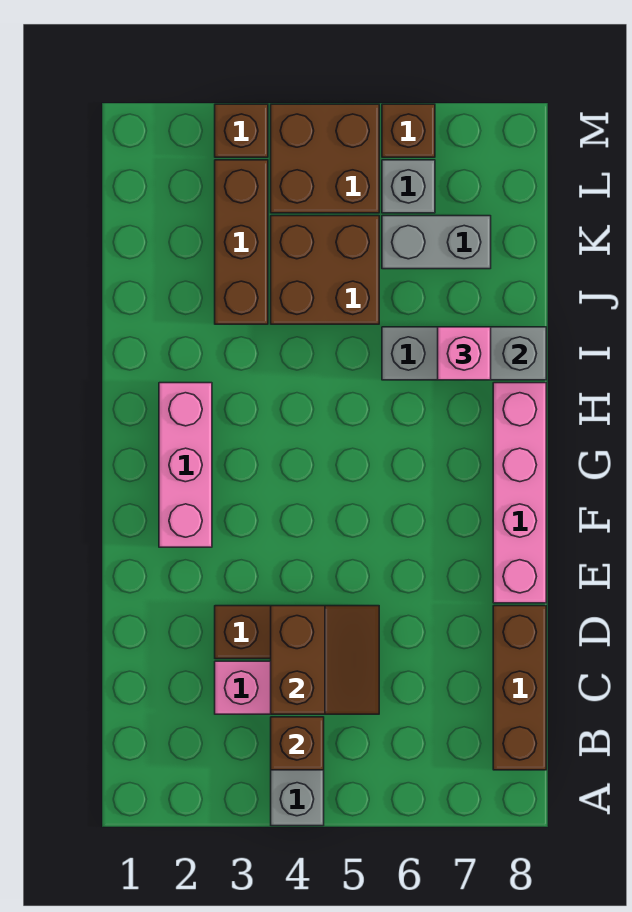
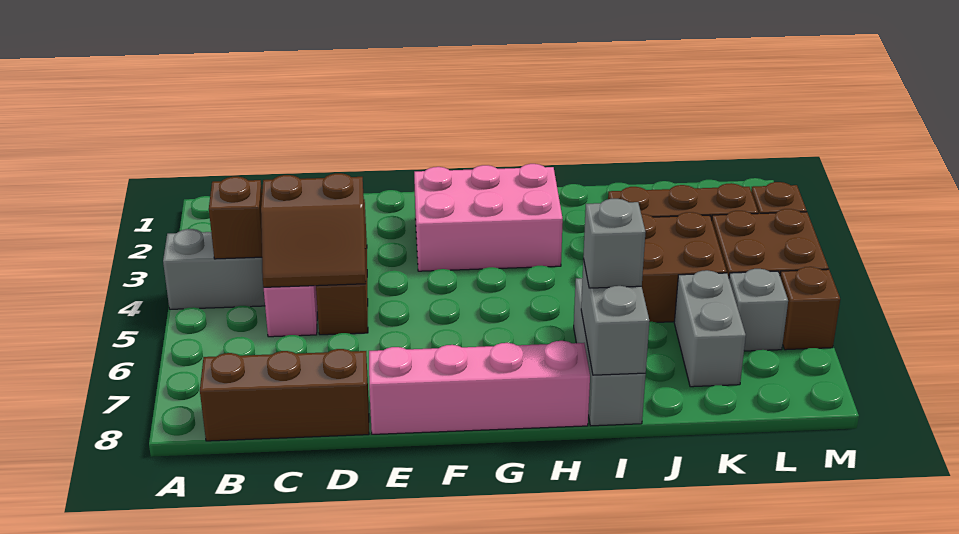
pink brick F2:H2 level 1 -> pink brick F2:H3 level 1
pink brick I7 level 3 -> grey brick I7 level 3

